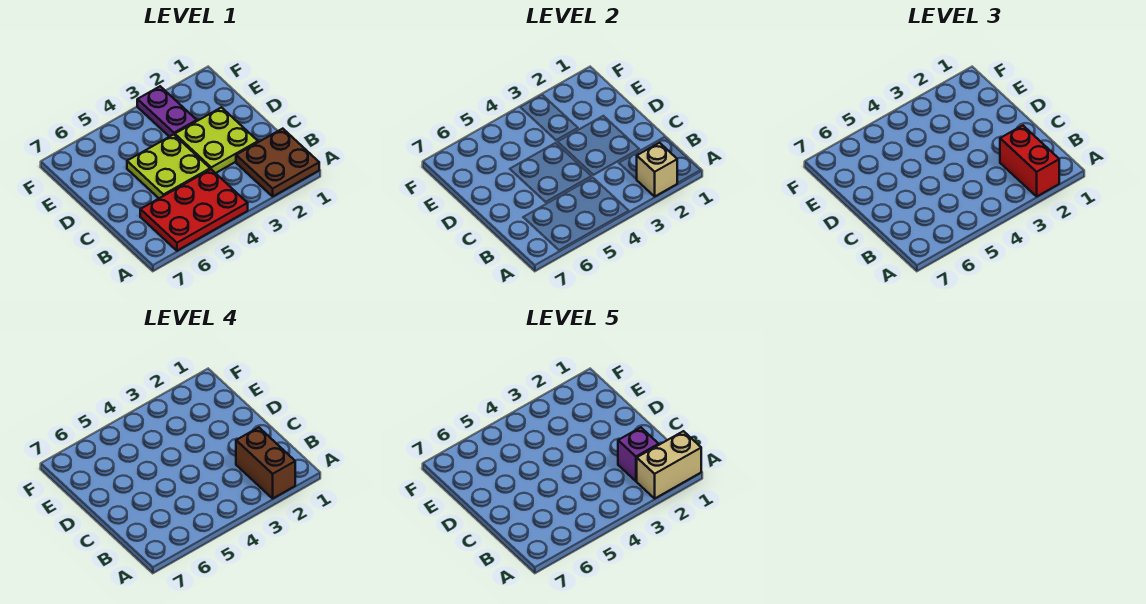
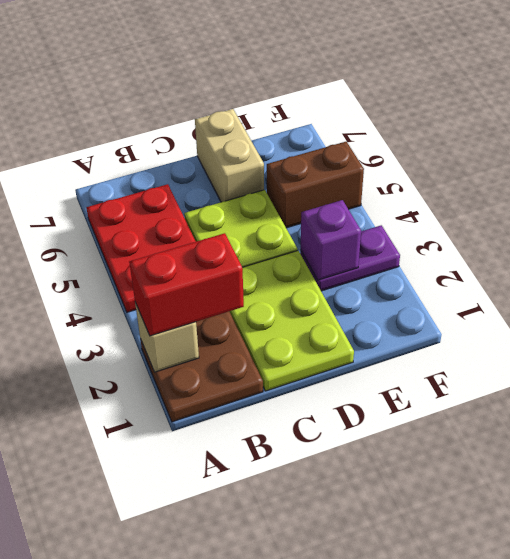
tan brick A1:A2 level 5 -> tan brick D6:D7 level 1
brown brick A2:B2 level 4 -> brown brick E5:F5 level 1
purple brick B2 level 5 -> purple brick E3 level 2
lime plate C2:D3 level 1 -> lime plate C1:D3 level 1

